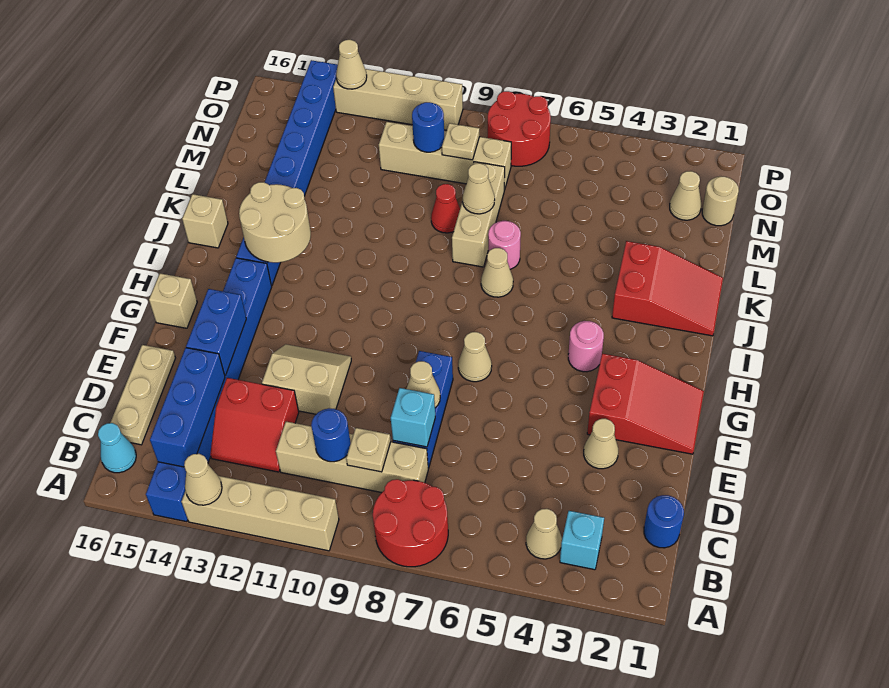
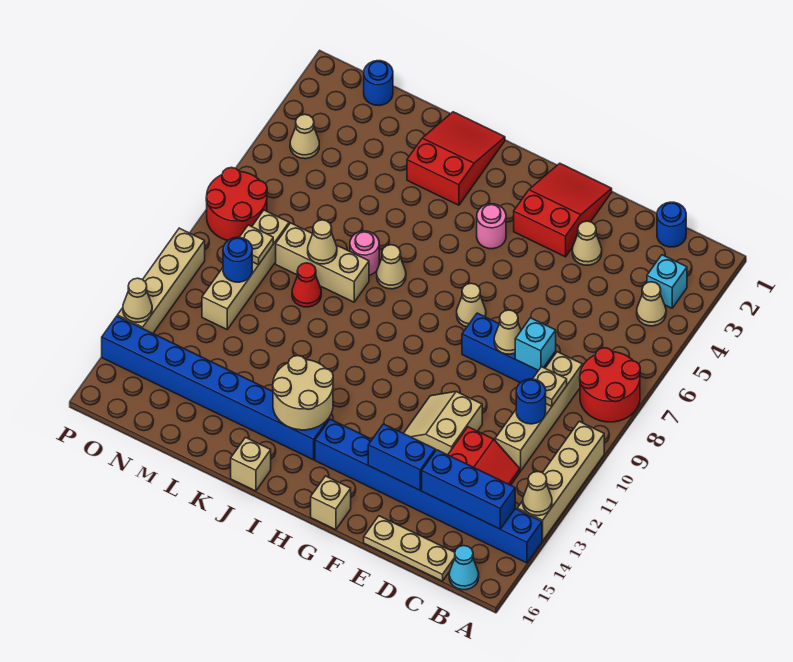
tan round brick N1 level 1 -> blue round brick N1 level 1
tan cone N2 level 1 -> tan cone O4 level 1

